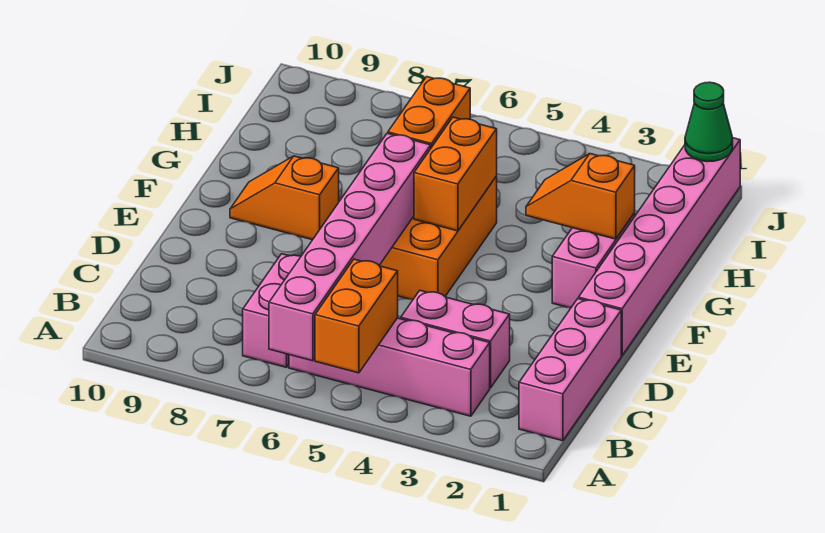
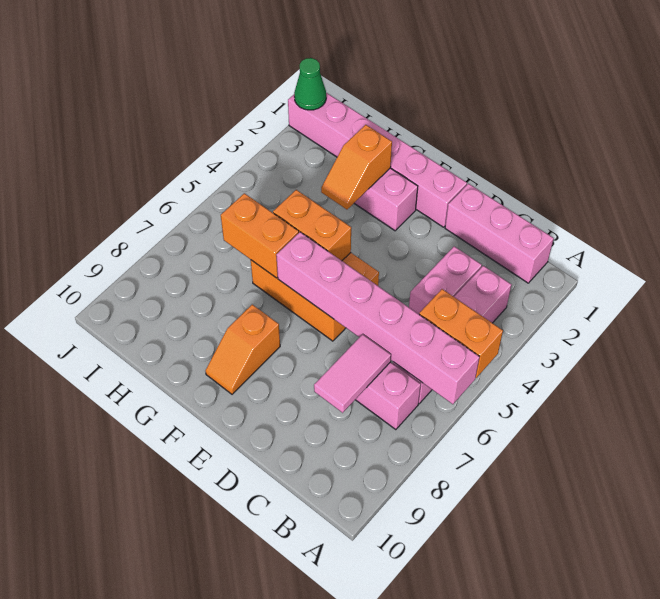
none -> pink tile C7:C8 level 2

